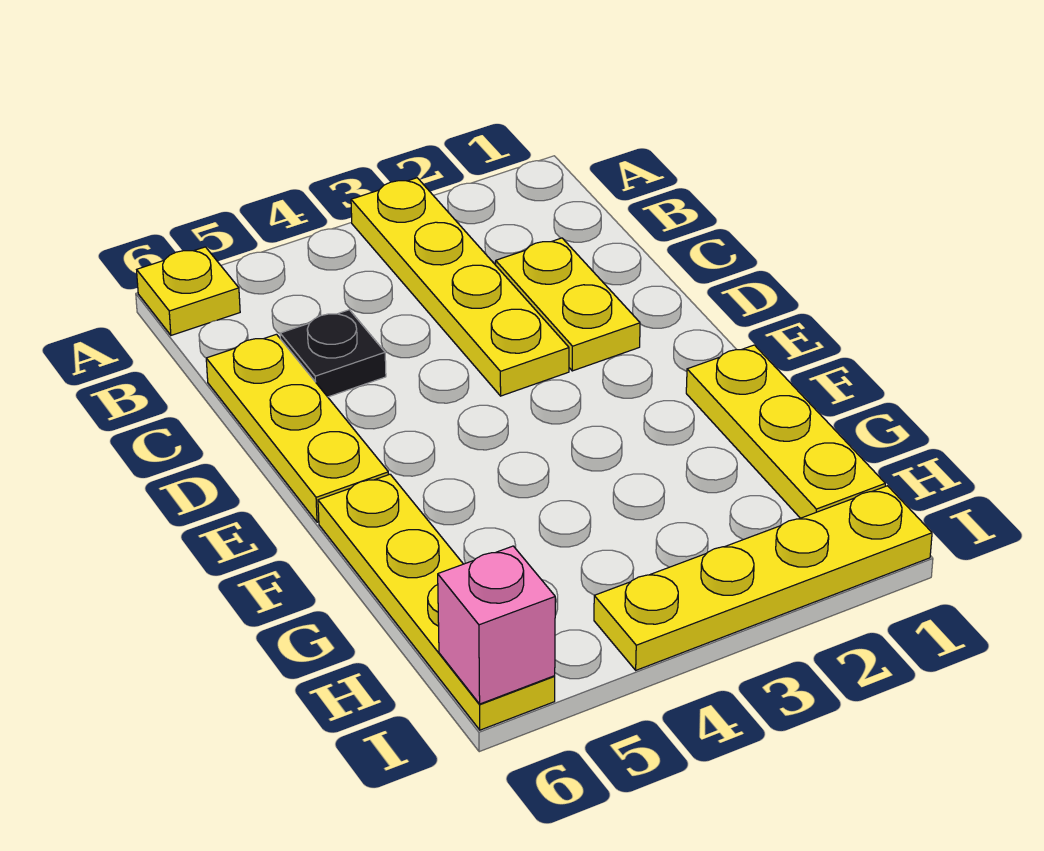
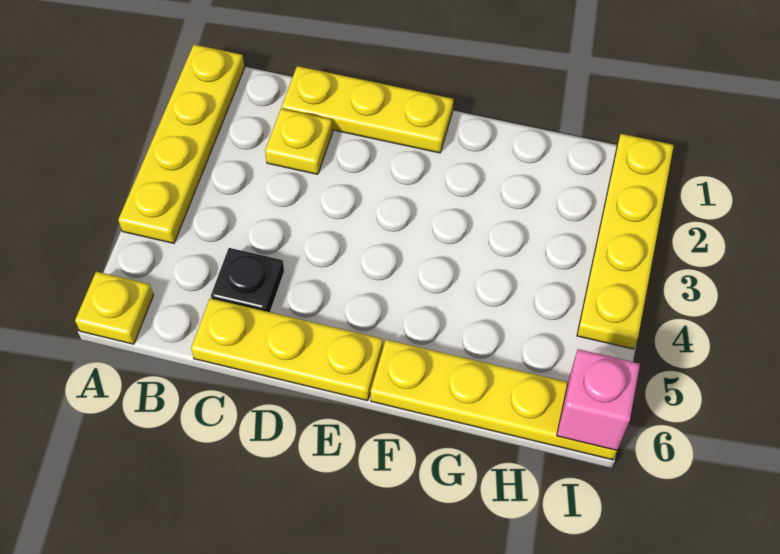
yellow plate A3:D3 level 1 -> yellow plate A1:A4 level 1
yellow plate C2:D2 level 1 -> yellow plate C2 level 1
yellow plate F1:H1 level 1 -> yellow plate C1:E1 level 1

